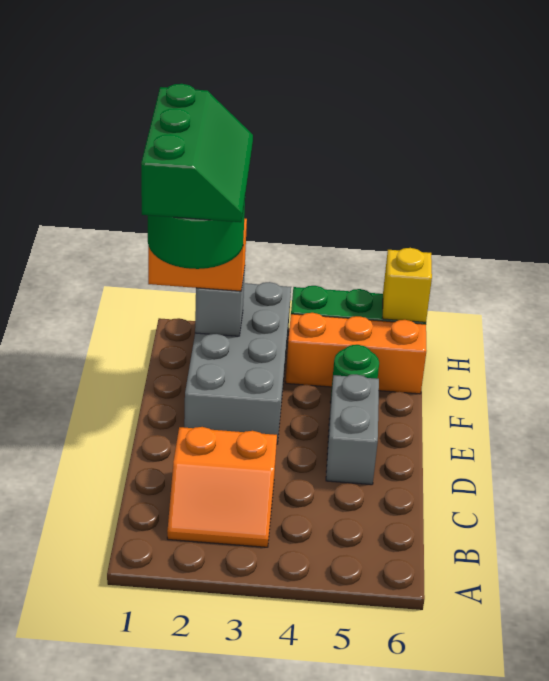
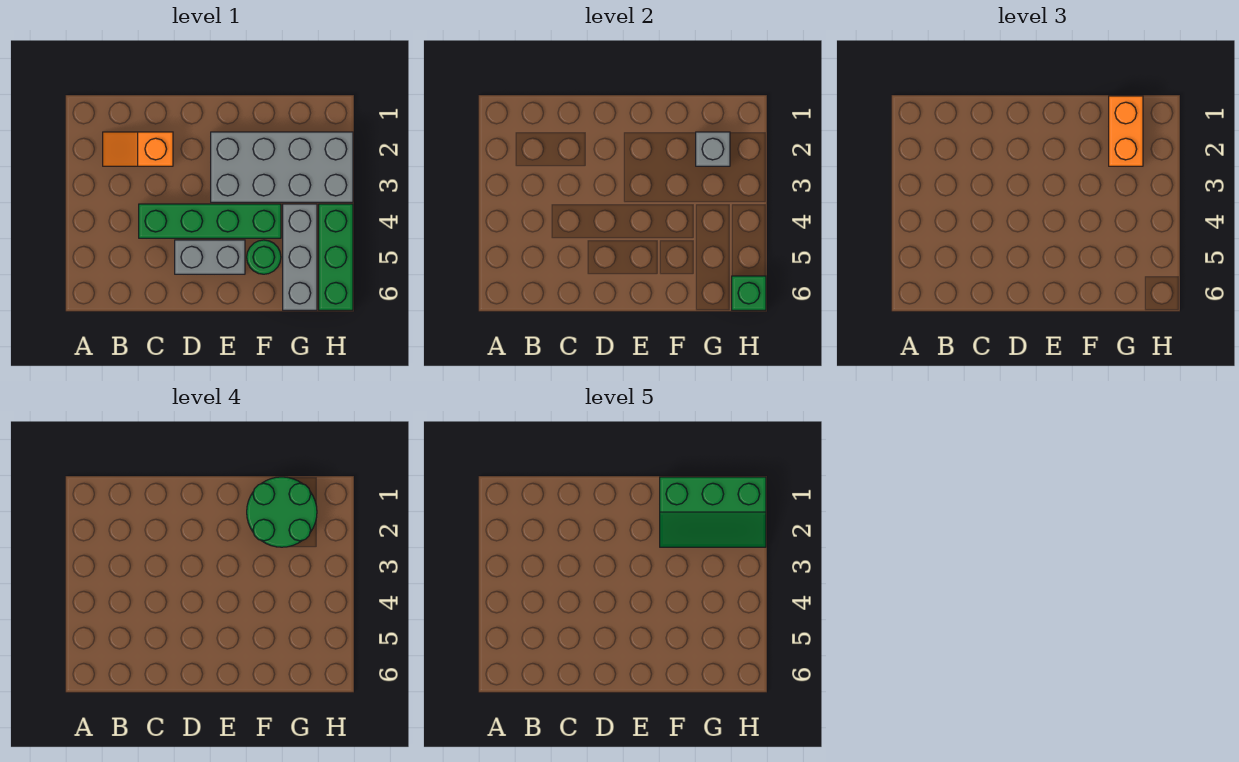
orange slope B2:C3 level 1 top C -> orange slope B2:C2 level 1 top C
none -> green brick C4:F4 level 1
orange brick G4:G6 level 1 -> grey brick G4:G6 level 1
yellow brick H6 level 2 -> green brick H6 level 2

